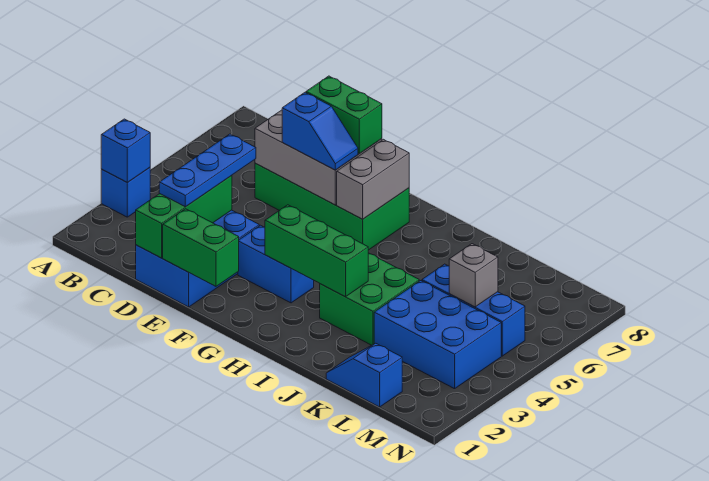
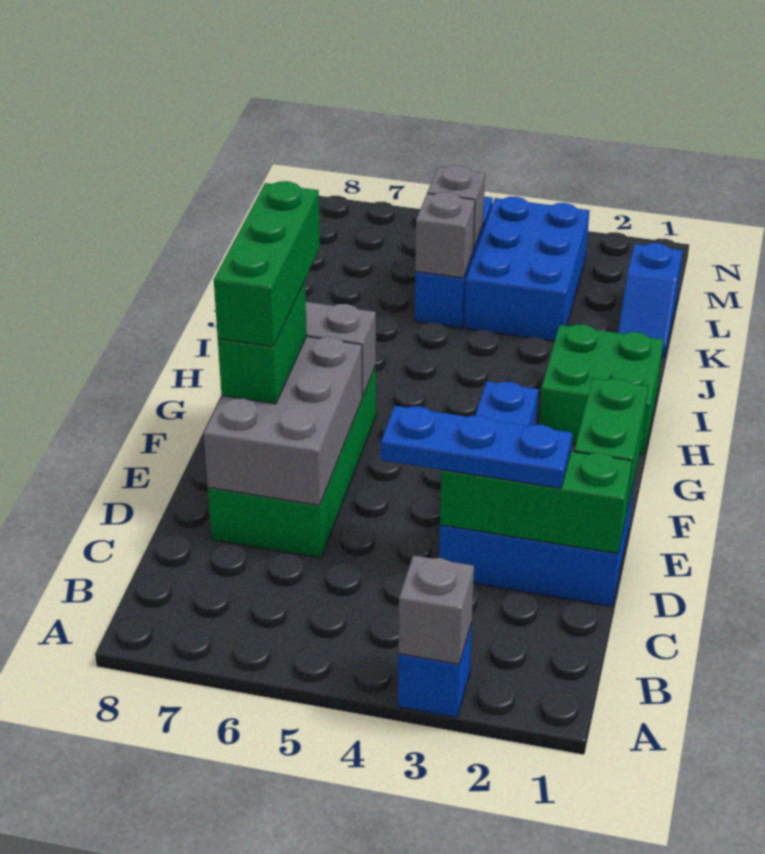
blue brick A3 level 2 -> grey brick A3 level 2
blue slope E6:F6 level 3 top E -> none
green brick G3:I3 level 2 -> green brick E7:G7 level 4
green brick I3:J4 level 1 -> green brick H1:I2 level 1
none -> grey brick K5 level 2

